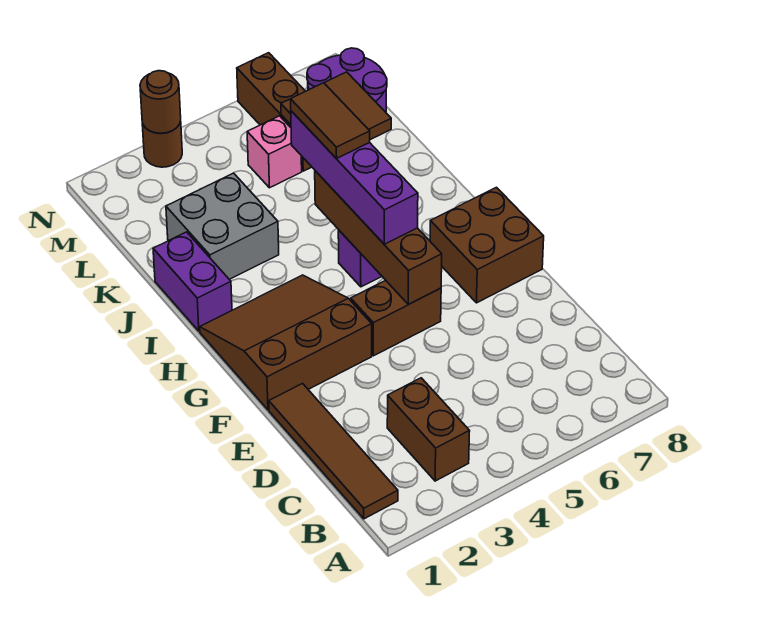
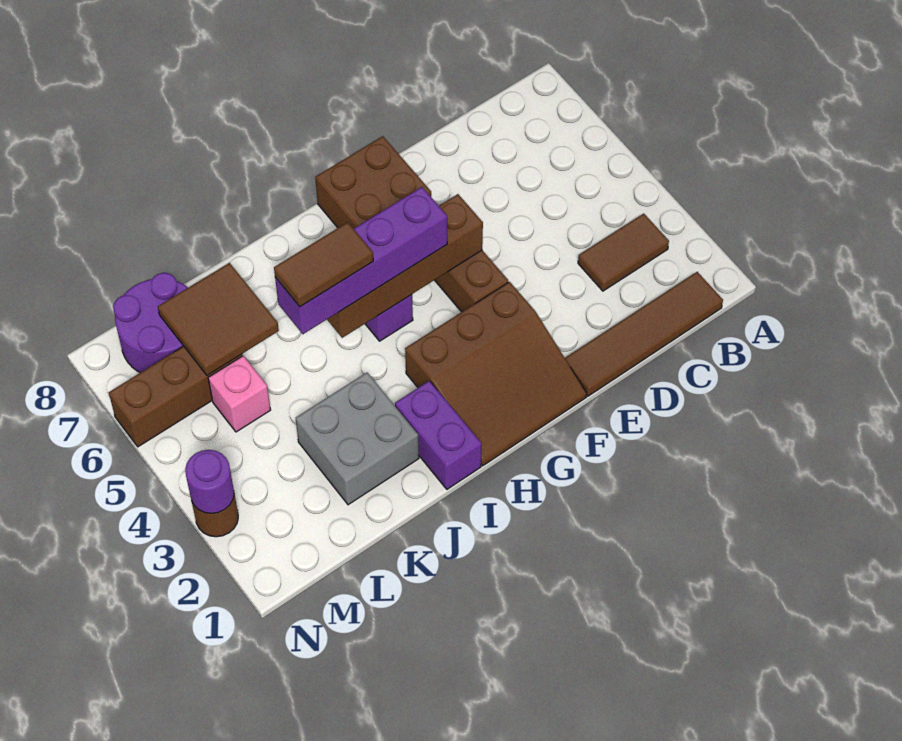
brown brick B3:C3 level 1 -> brown tile B3:C3 level 1
brown slope F1:H3 level 1 top F -> brown slope F1:H3 level 1 top 3
purple brick I1:J1 level 1 -> purple brick I1:I2 level 1
brown round brick N3 level 2 -> purple round brick N3 level 2

